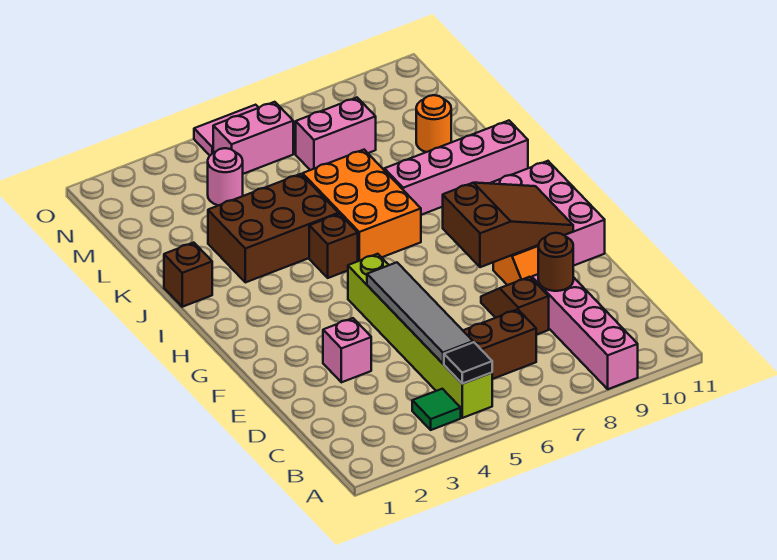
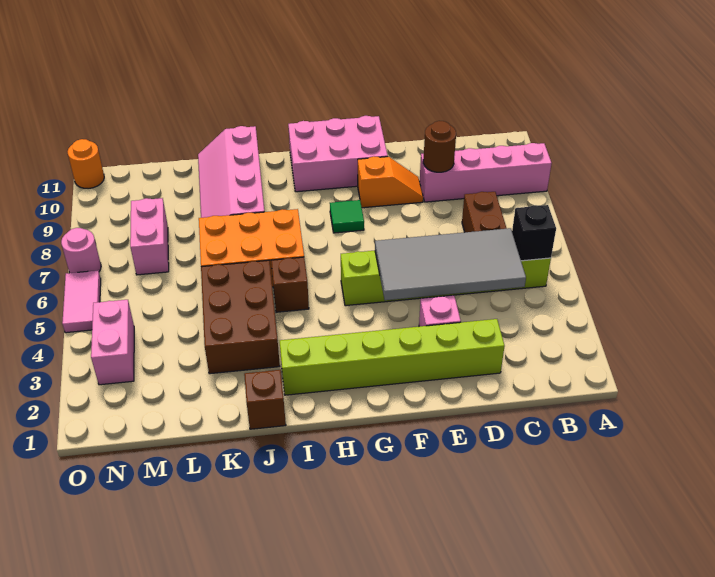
green tile B4 level 1 -> green tile G8 level 1
black tile B5 level 2 -> black brick B5 level 2
grey tile C5:F5 level 2 -> grey tile C4:F5 level 2
none -> lime brick D2:I2 level 1
brown slope D8:E8 level 1 top D -> none
brown slope F8:G10 level 2 top 8 -> none
orange round brick L10 level 1 -> orange round brick O11 level 1
pink round brick M4 level 1 -> pink round brick O7 level 1
pink brick N5:N6 level 1 -> pink brick N3:N4 level 1

